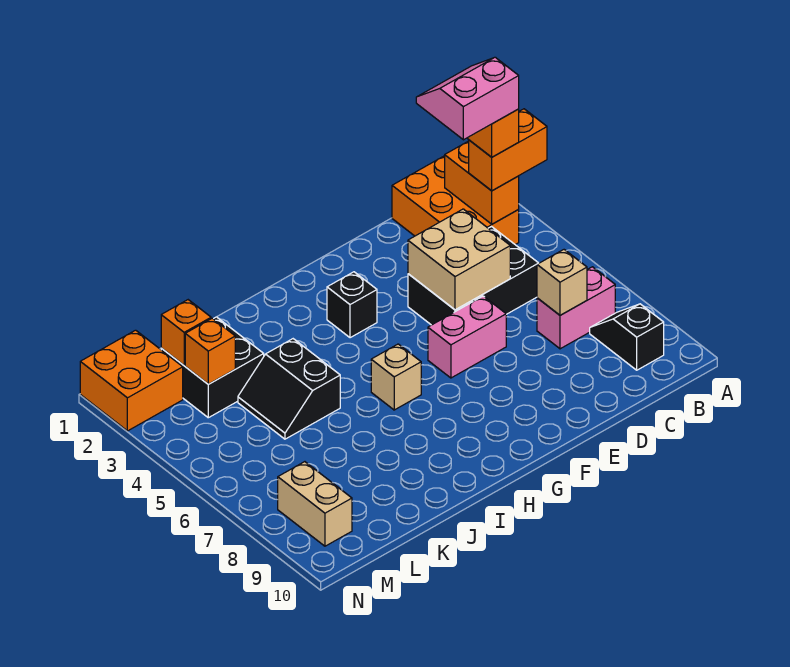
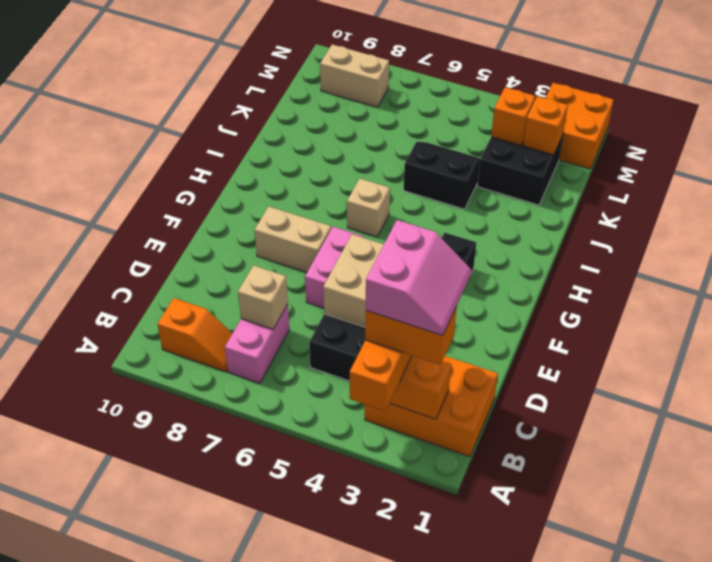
black slope B8:B9 level 1 top 9 -> orange slope B8:B9 level 1 top 9
none -> tan brick F7:F8 level 1

